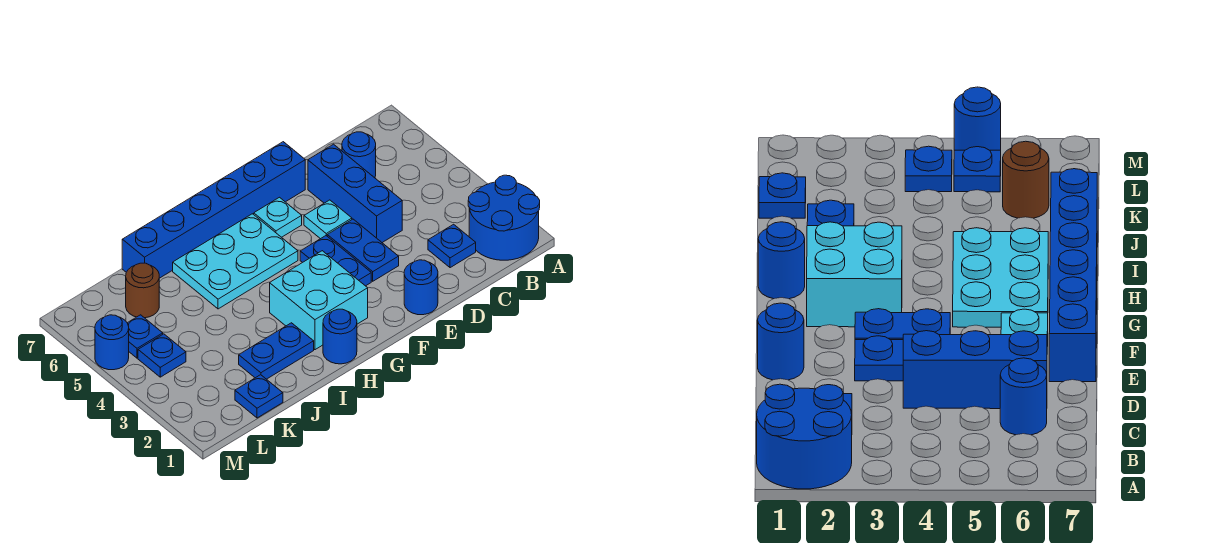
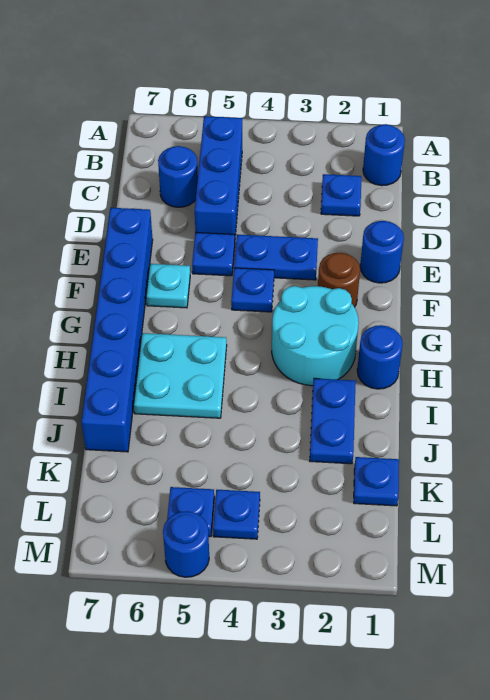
blue round brick A1:B2 level 1 -> blue round brick B1 level 1
blue brick D4:D6 level 1 -> blue brick B5:D5 level 1
cyan plate E5 level 1 -> blue plate E5 level 1
blue plate F3:F4 level 1 -> blue plate F4 level 1
cyan brick G2:H3 level 1 -> cyan round brick G2:H3 level 1
cyan plate G5:I6 level 1 -> cyan plate H5:I6 level 1
brown round brick K6 level 1 -> brown round brick F2 level 1

